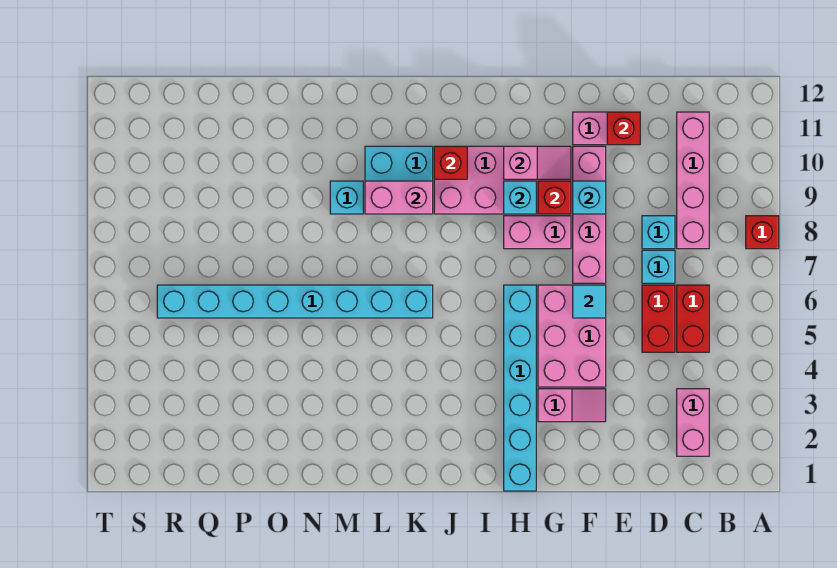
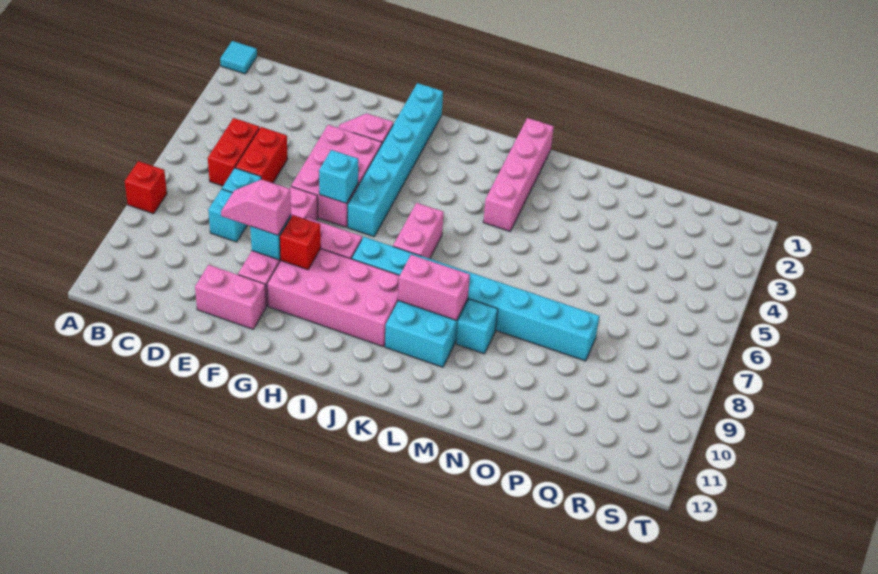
pink brick C2:C3 level 1 -> pink brick J6:J7 level 1
pink brick C8:C11 level 1 -> pink brick L1:L4 level 1
red brick E11 level 2 -> none
cyan tile F6 level 2 -> cyan tile A1 level 1
pink slope G10:H10 level 2 top H -> pink slope E9:F9 level 3 top F
cyan brick H9 level 2 -> cyan brick G6 level 2
red brick J10 level 2 -> none
cyan brick K6:R6 level 1 -> cyan brick I8:P8 level 1

